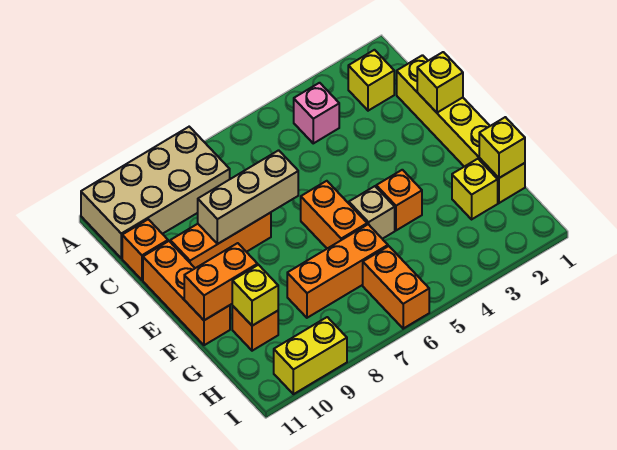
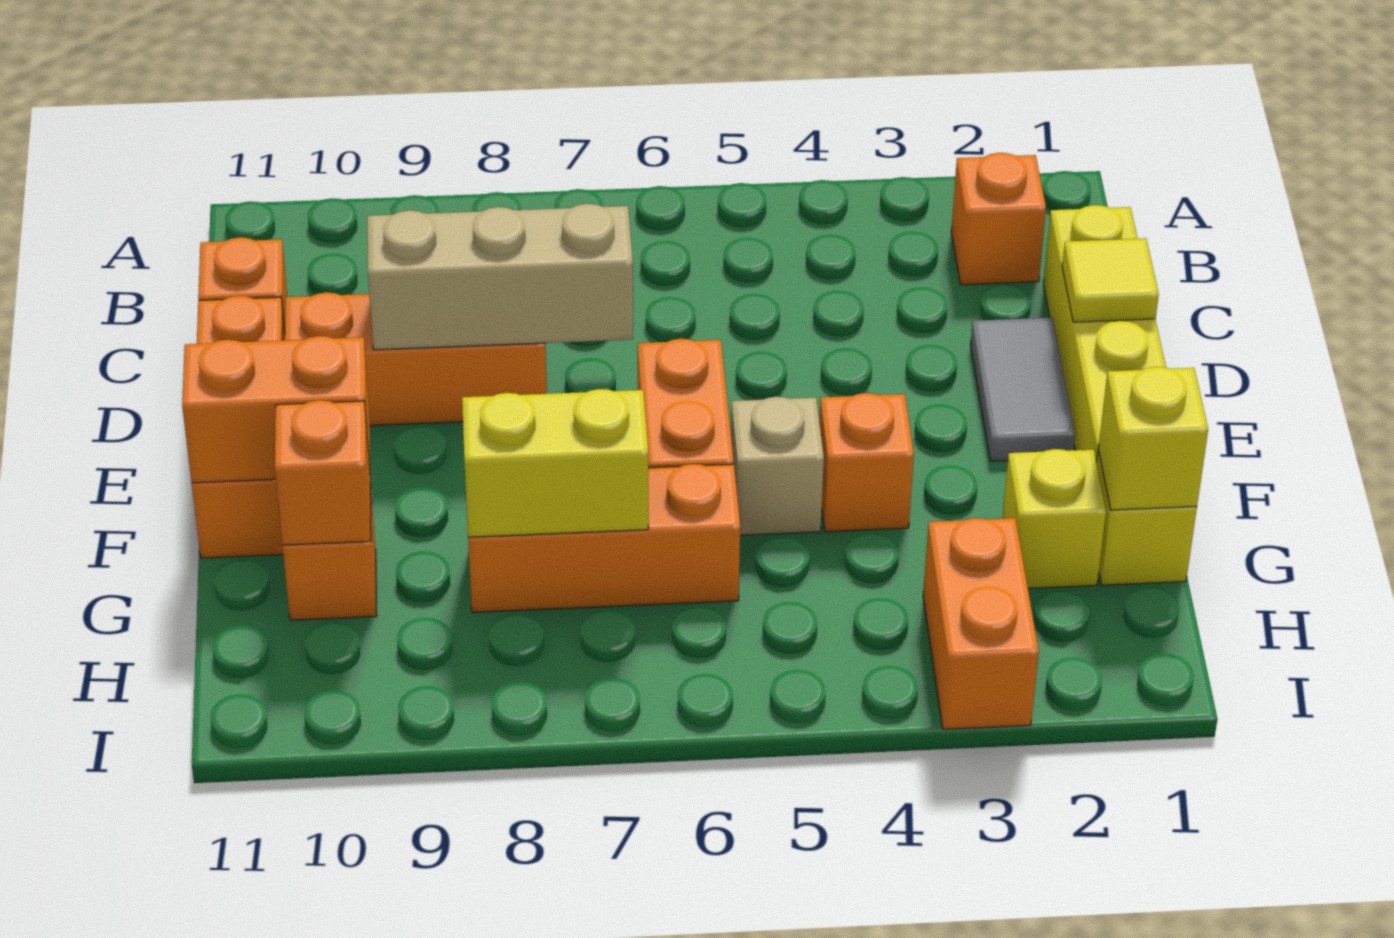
tan brick A8:B11 level 1 -> none
yellow brick B2 level 1 -> orange brick B2 level 1
pink brick B4 level 1 -> none
yellow brick D1 level 2 -> yellow tile D1 level 2
none -> grey tile D2:E2 level 1
yellow brick G10 level 2 -> orange brick G10 level 2
orange brick H6:I6 level 1 -> orange brick H3:I3 level 1
yellow brick I9:I10 level 1 -> yellow brick G7:G8 level 2

